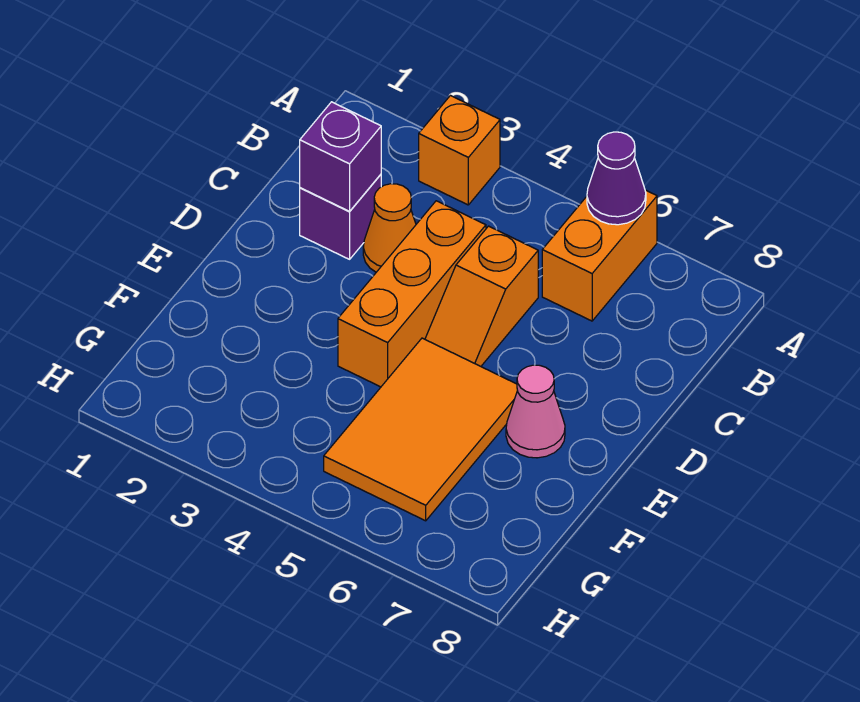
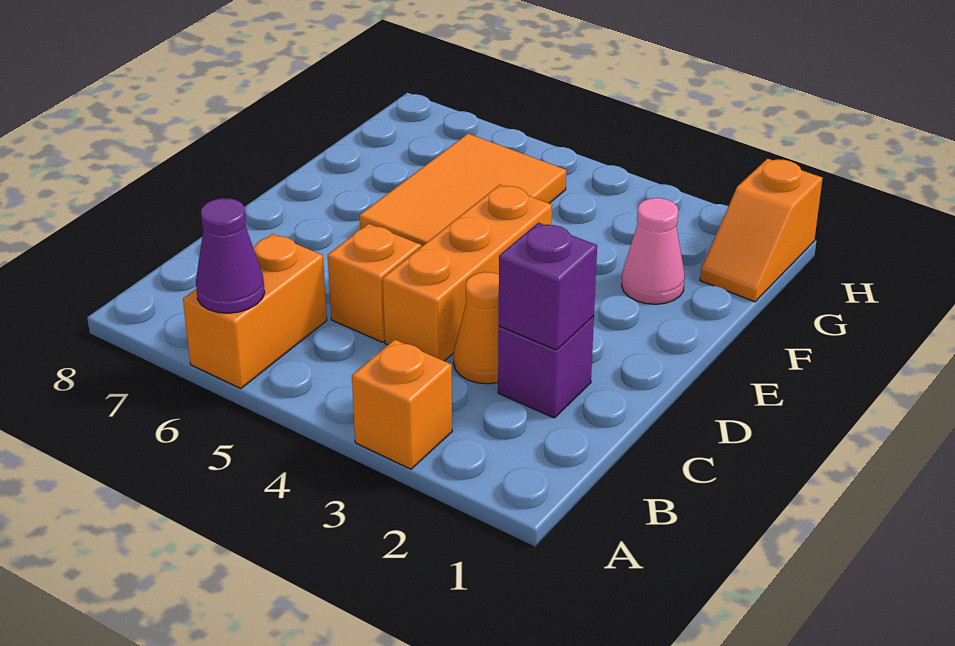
pink cone E7 level 1 -> pink cone F2 level 1
none -> orange slope G1:H1 level 1 top H

